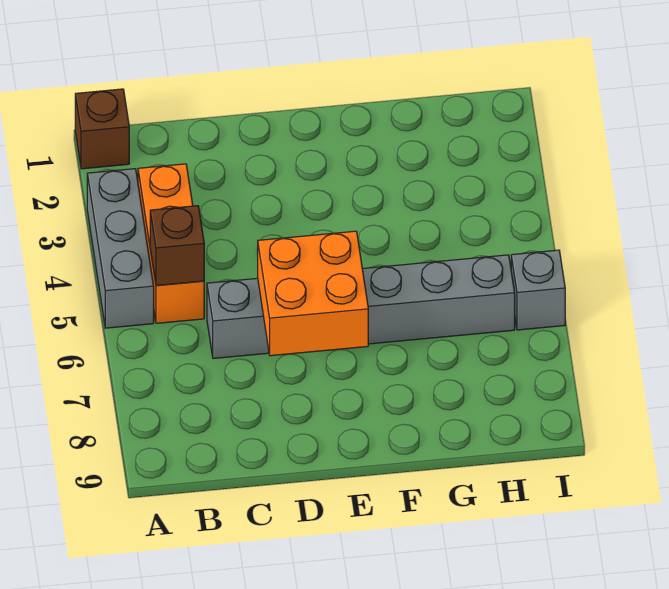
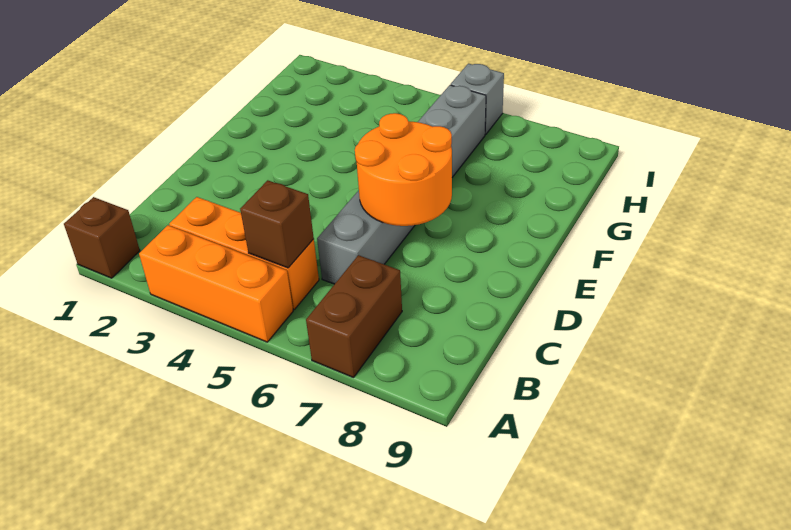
grey brick A3:A5 level 1 -> orange brick A3:A5 level 1
none -> brown brick A7:B7 level 1
orange brick D6:E7 level 2 -> orange round brick D6:E7 level 2

